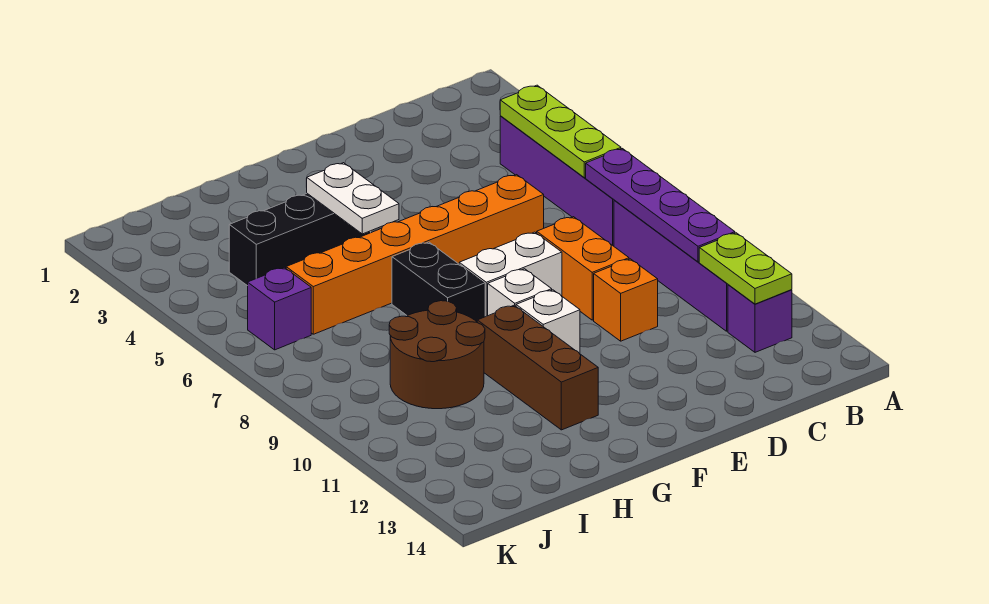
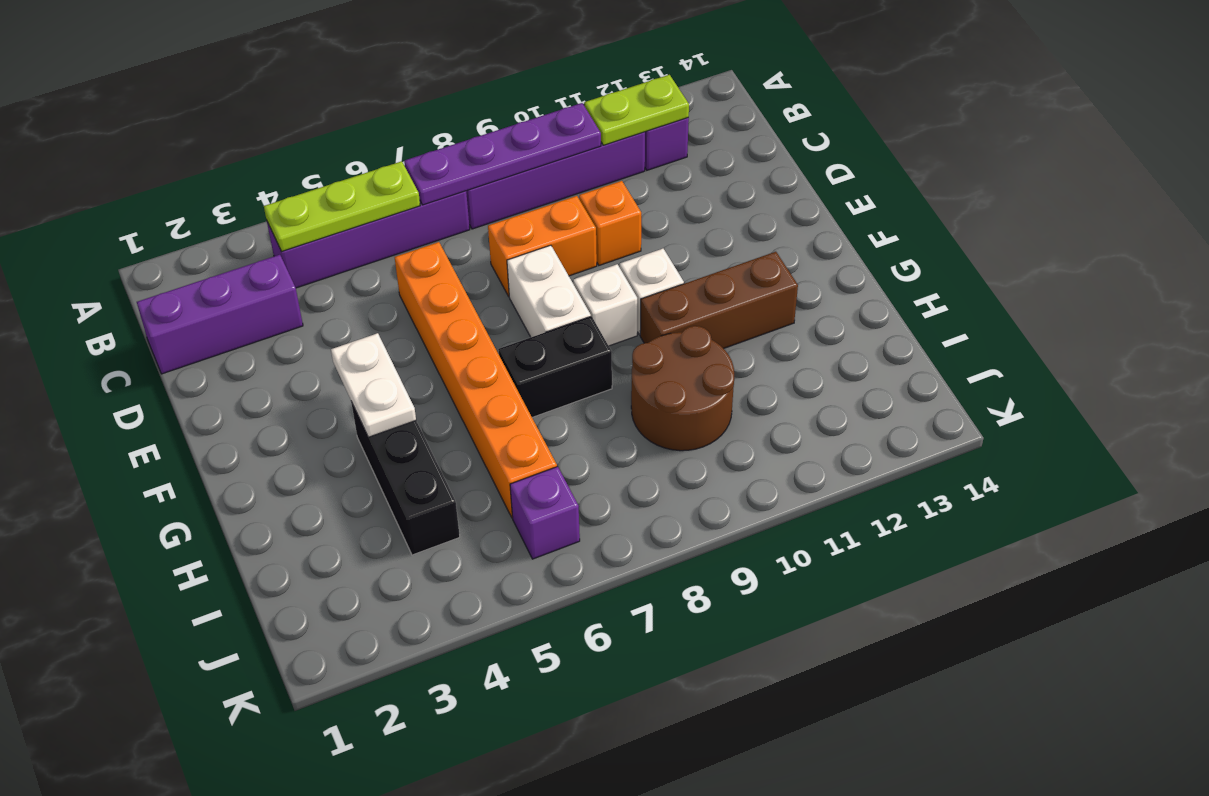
none -> purple brick C1:C3 level 1
white plate G4:G5 level 2 -> white plate F4:G4 level 2

